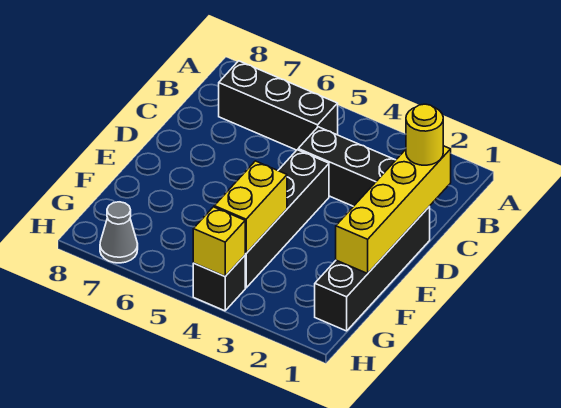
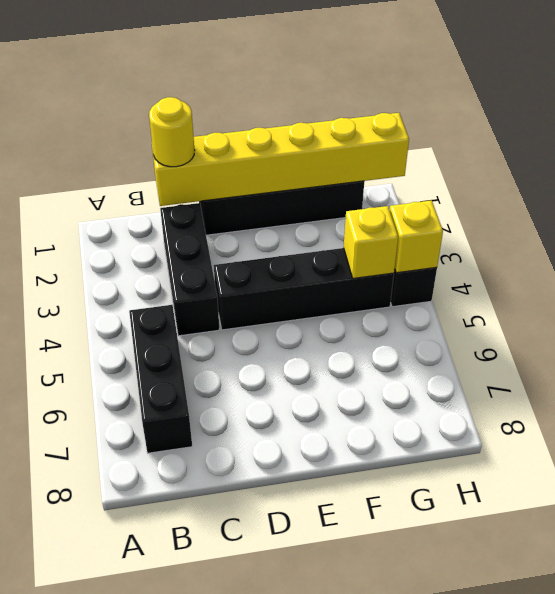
yellow brick C1:F1 level 2 -> yellow brick C1:H1 level 2
yellow brick F4:G4 level 2 -> yellow brick G4 level 2
grey cone H7 level 1 -> none

